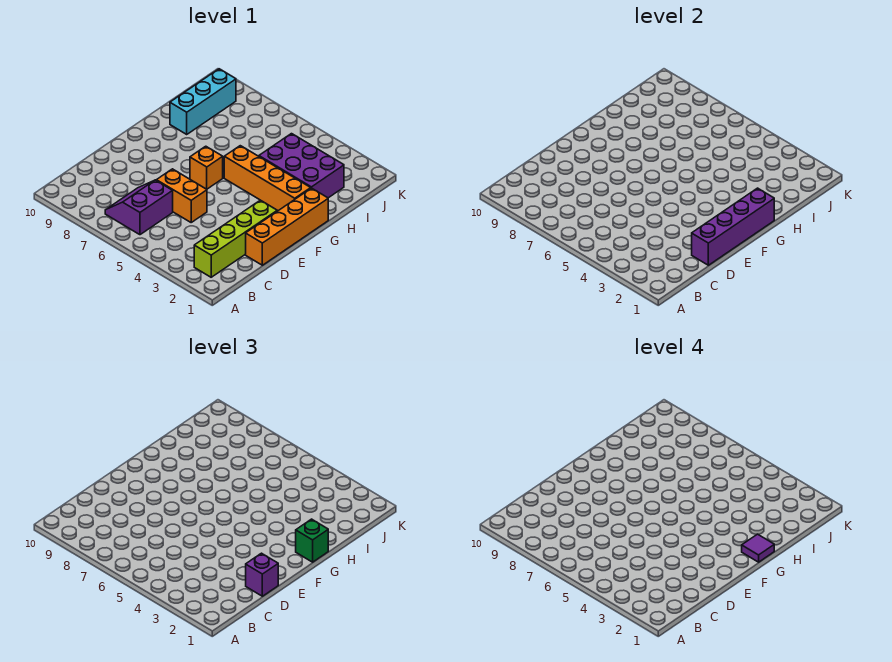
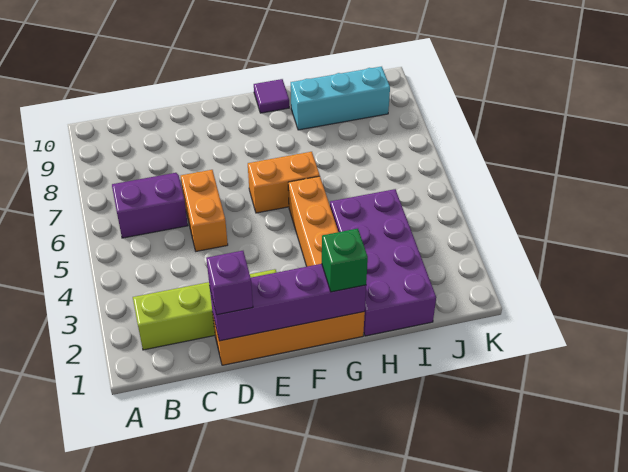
orange brick F6 level 1 -> orange brick F6:G6 level 1
purple tile G1 level 4 -> purple tile G10 level 1
purple brick H2:I4 level 1 -> purple brick H1:I4 level 1

